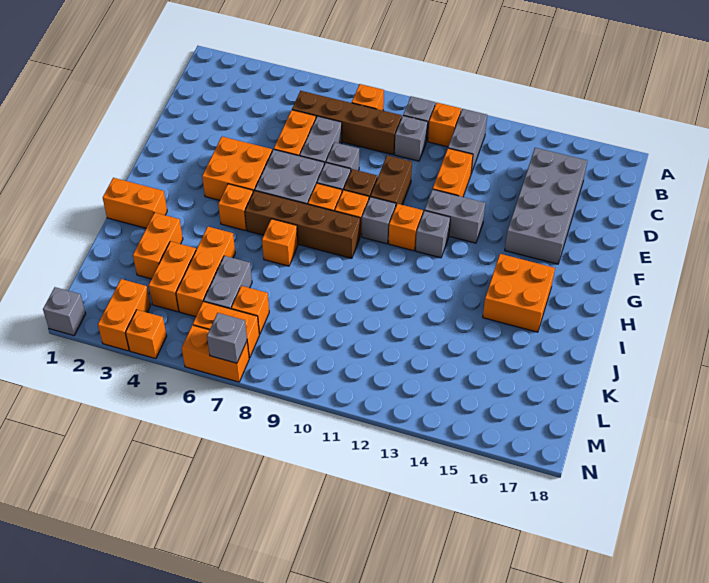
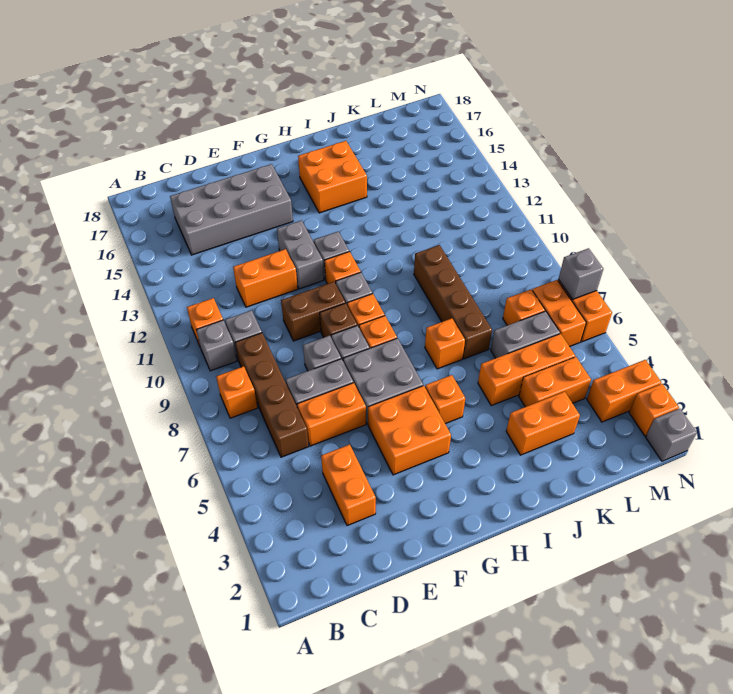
grey brick B12:C12 level 1 -> none
brown brick H6:H9 level 1 -> brown brick J7:J10 level 1
orange brick I1:I2 level 1 -> orange brick D3:D4 level 1
orange brick N4 level 1 -> orange brick N2 level 1

